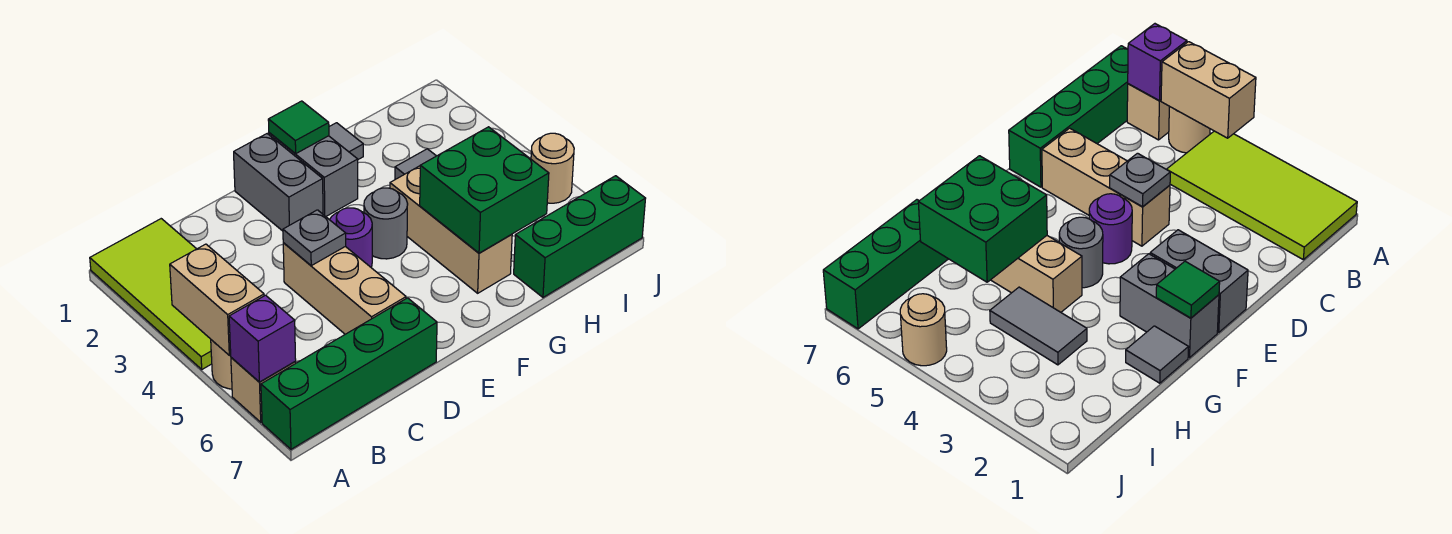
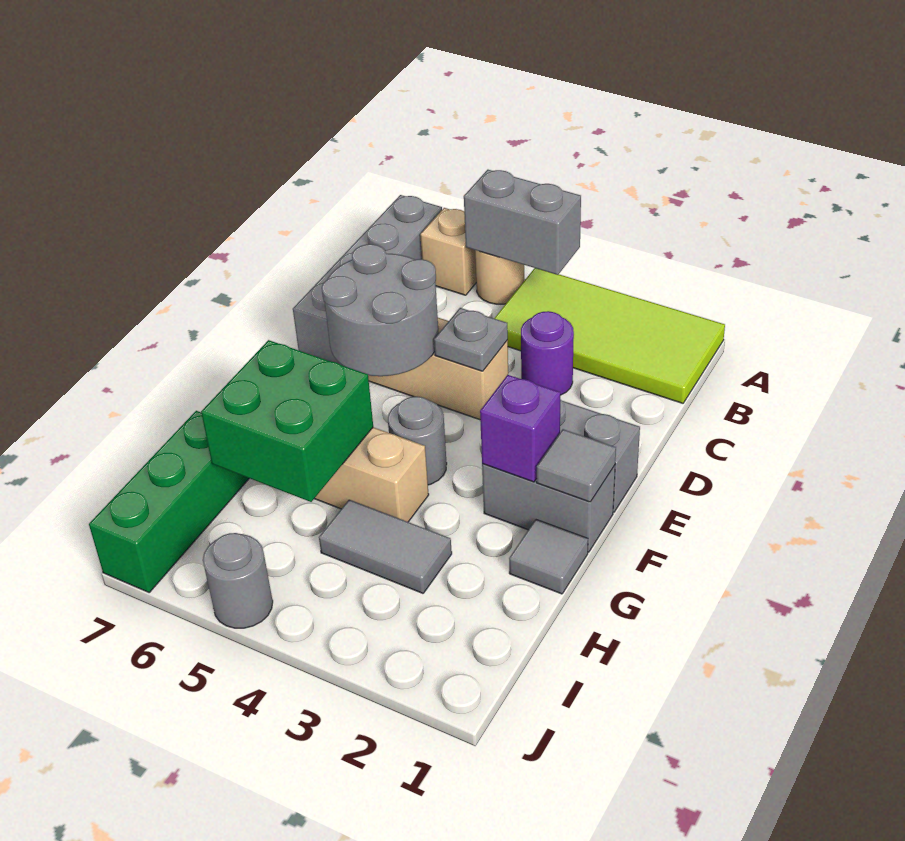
tan brick A4:A5 level 2 -> grey brick A4:A5 level 2
purple brick A6 level 2 -> purple brick F2 level 2
green brick A7:D7 level 1 -> grey brick A7:D7 level 1
none -> grey round brick D5:E6 level 2
purple round brick E4 level 1 -> purple round brick C3 level 1
green tile F1 level 2 -> grey tile F1 level 2
tan round brick J5 level 1 -> grey round brick J5 level 1

